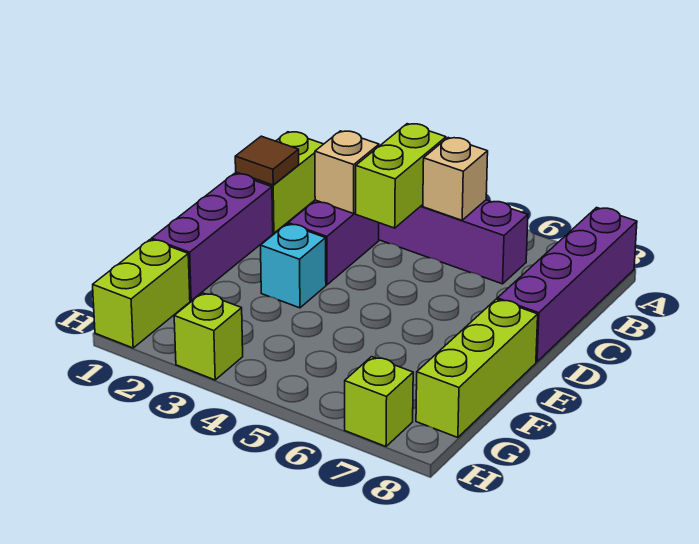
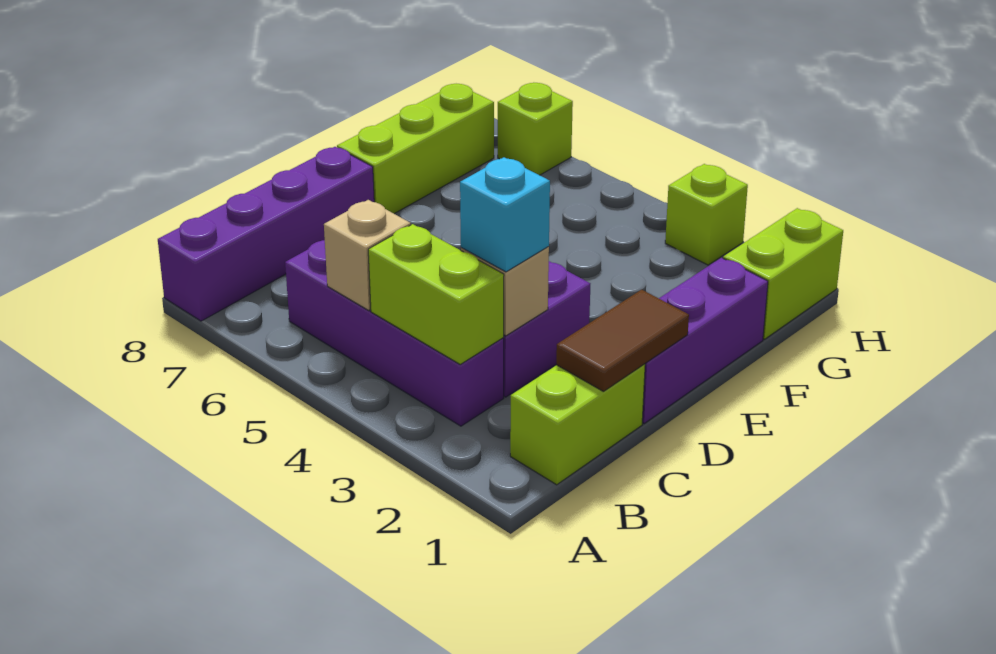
lime brick B4:C4 level 2 -> lime brick B3:B4 level 2
brown tile C1 level 2 -> brown tile C1:D1 level 2
cyan brick E3 level 1 -> cyan brick C3 level 3

